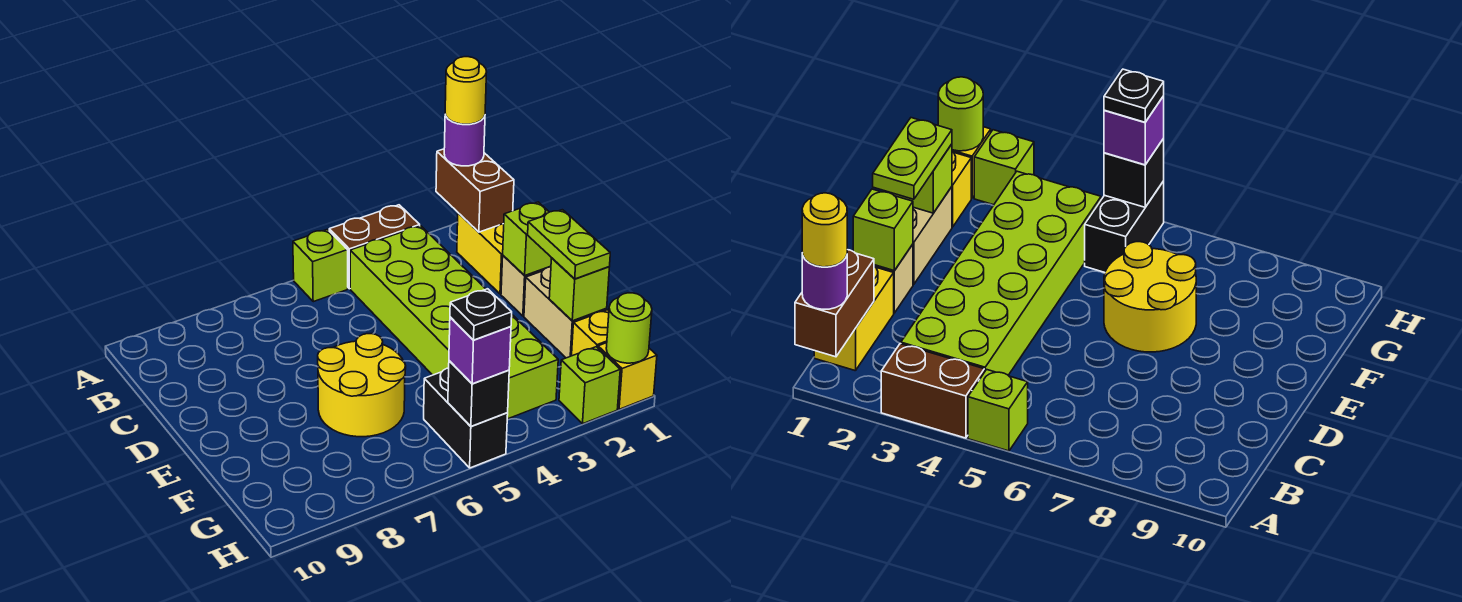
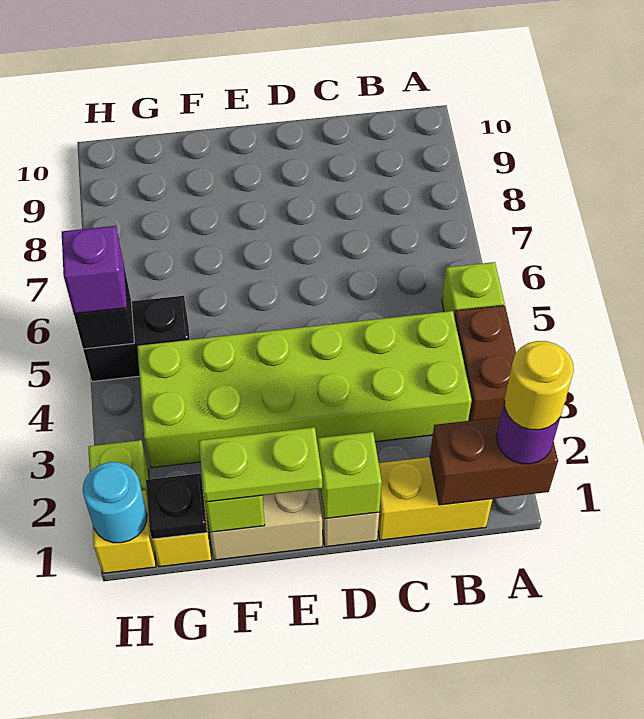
yellow round brick E6:F7 level 1 -> none
lime round brick H1 level 2 -> cyan round brick H1 level 2
black plate H5 level 4 -> black plate G1 level 2

